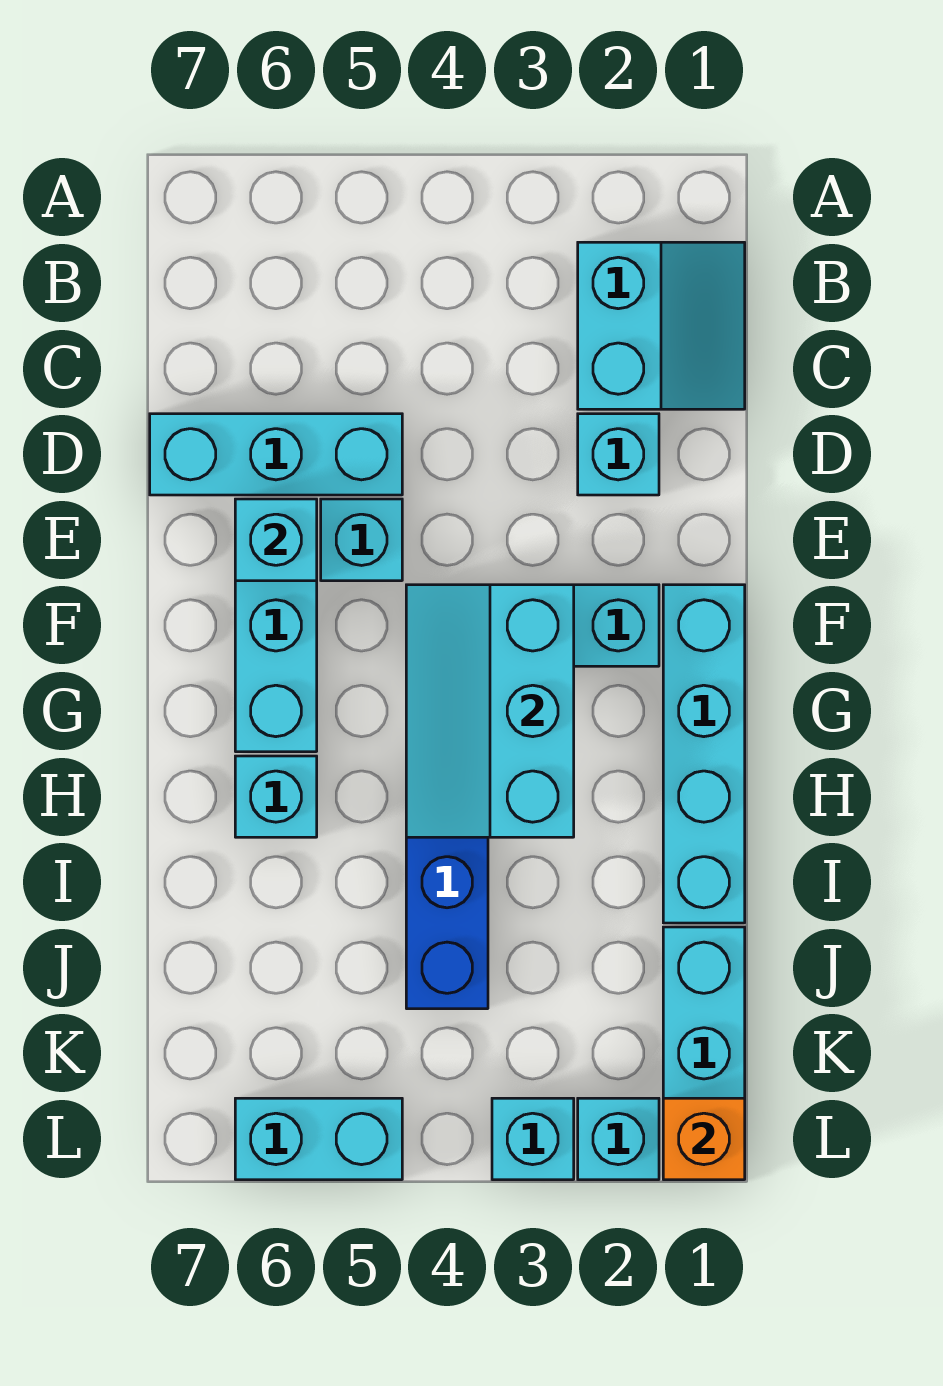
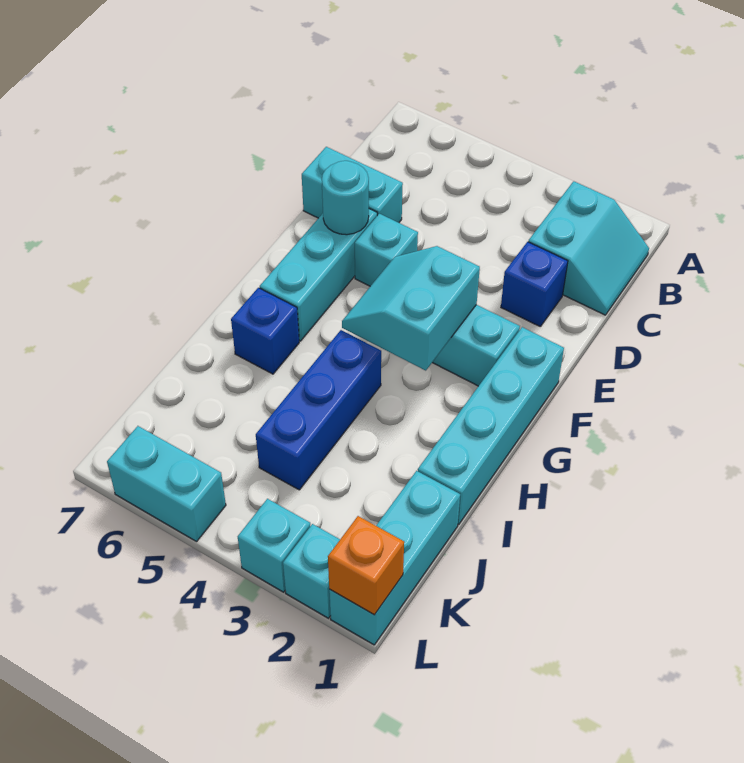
cyan brick D2 level 1 -> blue brick D2 level 1
cyan brick D5:D7 level 1 -> cyan brick D6:D7 level 1
cyan brick E6 level 2 -> cyan round brick E6 level 2
cyan slope F3:H4 level 2 top 3 -> cyan slope F3:G4 level 2 top 3
cyan brick H6 level 1 -> blue brick H6 level 1

